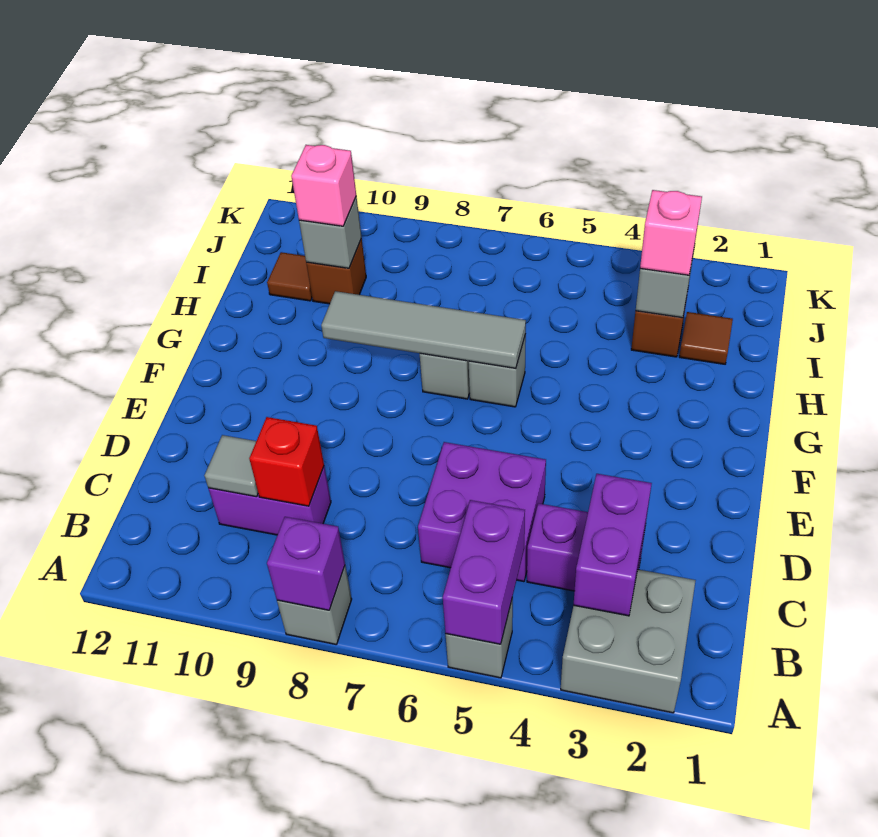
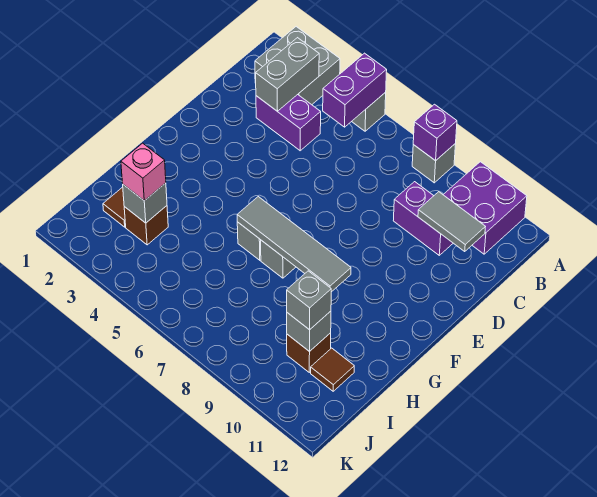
purple brick B3:C3 level 2 -> grey brick B3:C3 level 2
purple brick C5:D6 level 1 -> purple brick A10:B11 level 1
red brick C9 level 2 -> none
grey tile C10 level 2 -> grey tile C10:C11 level 2
pink brick I10 level 3 -> grey brick I10 level 3

